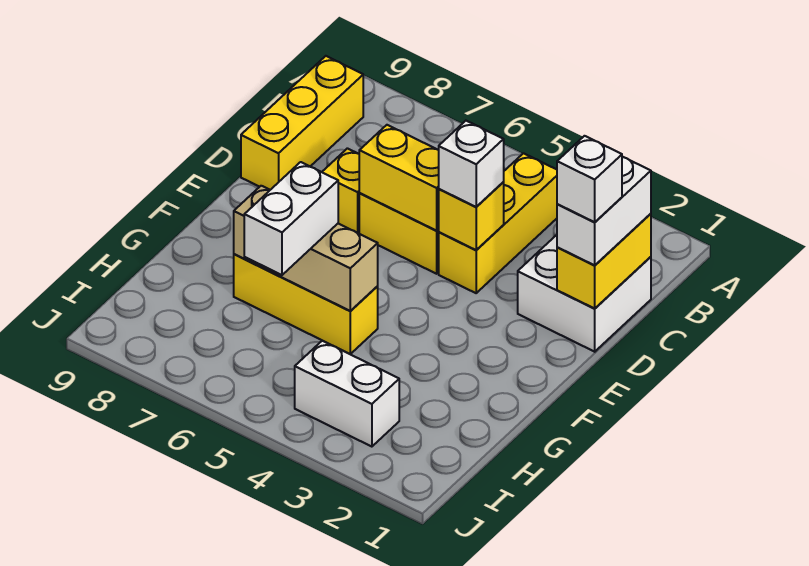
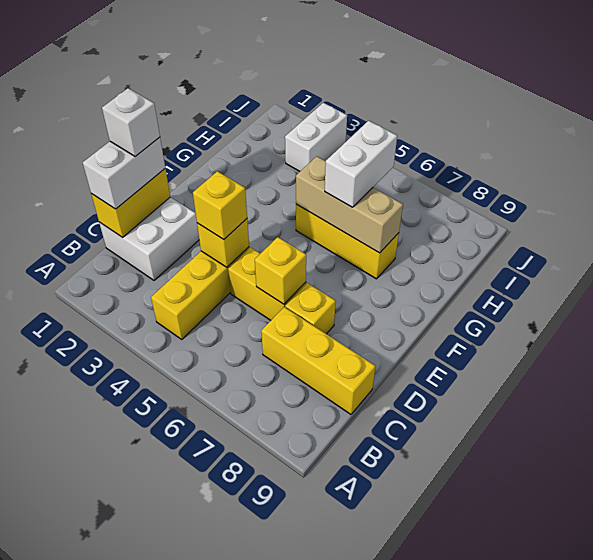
yellow brick B9:D9 level 1 -> yellow brick C7:C9 level 1
white brick D4 level 3 -> yellow brick D4 level 3
yellow brick D5:D6 level 2 -> yellow brick D6 level 2
white brick I3:I4 level 1 -> white brick I3:J3 level 1

